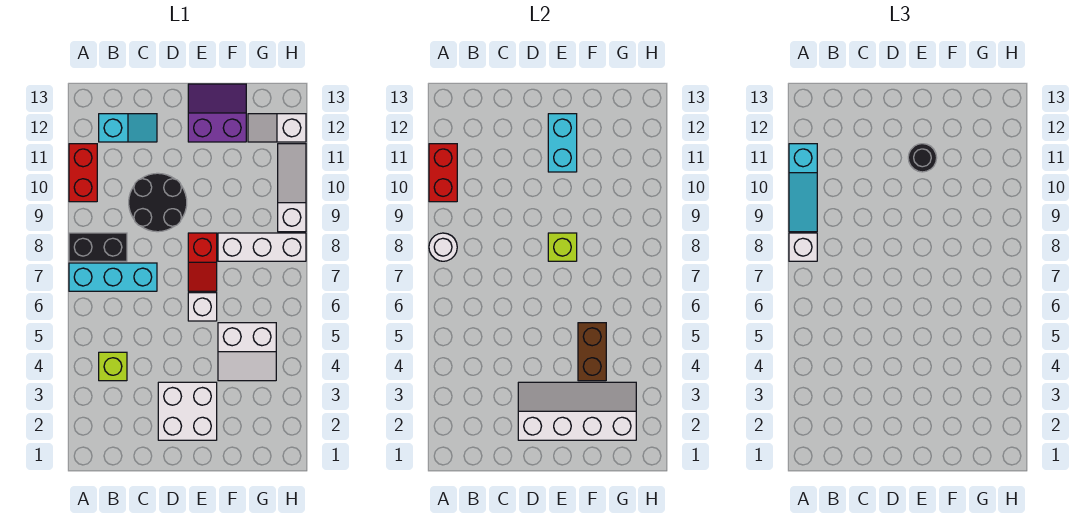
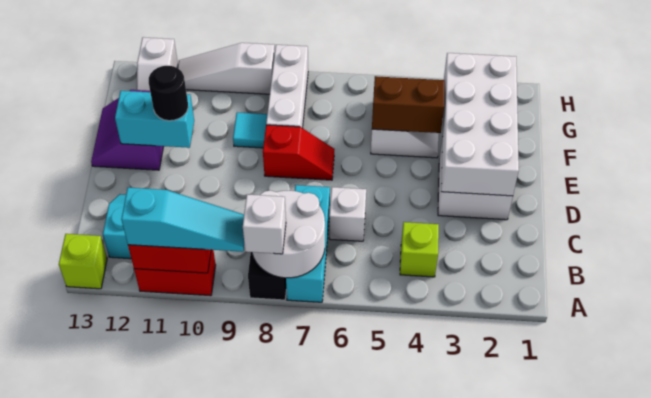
white round brick A8 level 2 -> white round brick A7:B8 level 2
black round brick C9:D10 level 1 -> none
white slope D2:G3 level 2 top 2 -> white brick D2:G3 level 2
white brick E6 level 1 -> white brick C6 level 1
lime brick E8 level 2 -> lime brick A13 level 1
none -> cyan tile F9 level 1

